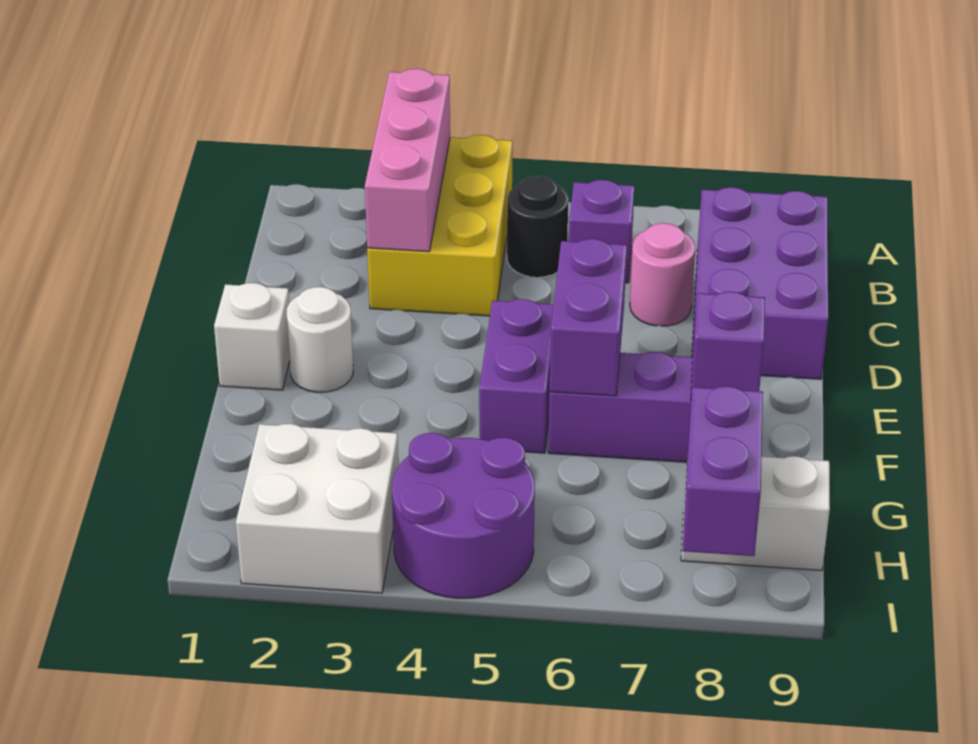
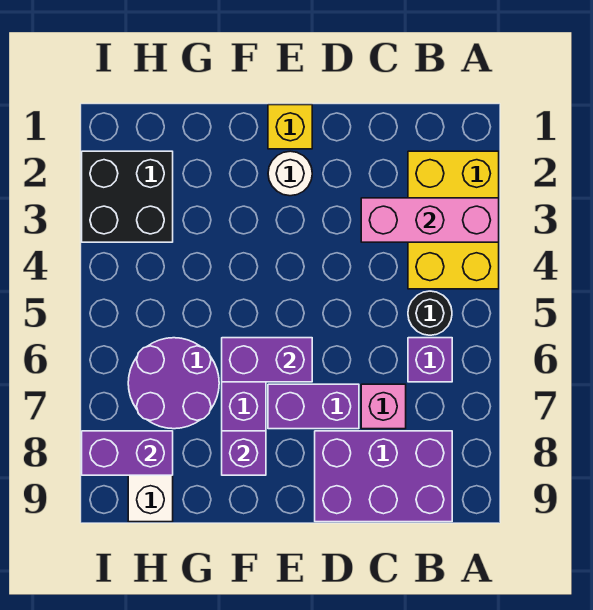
yellow brick A3:C4 level 1 -> yellow brick A2:B4 level 1
pink round brick C7 level 1 -> pink brick C7 level 1
white brick E1 level 1 -> yellow brick E1 level 1
purple brick E5:F5 level 1 -> purple brick D7:E7 level 1
white brick H2:I3 level 1 -> black brick H2:I3 level 1
purple round brick H4:I5 level 1 -> purple round brick G6:H7 level 1

